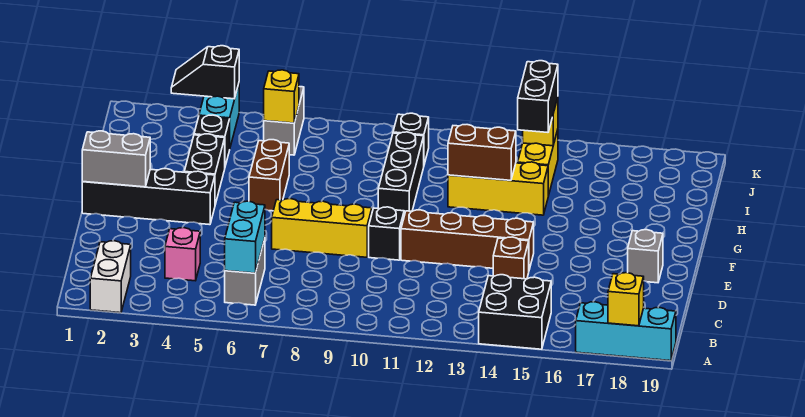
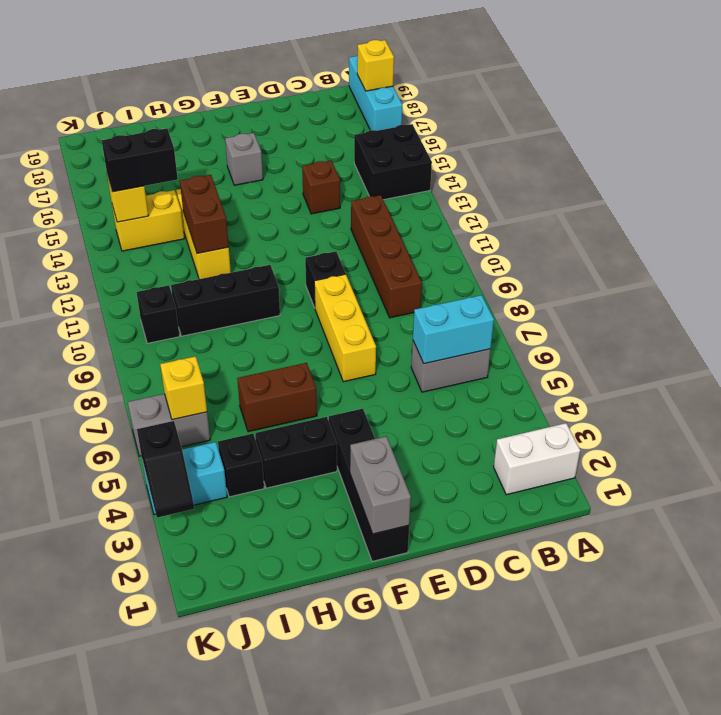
pink brick C4 level 1 -> none
brown brick E11:E14 level 1 -> brown brick C9:C12 level 1
grey brick E18 level 1 -> grey brick F16 level 1

